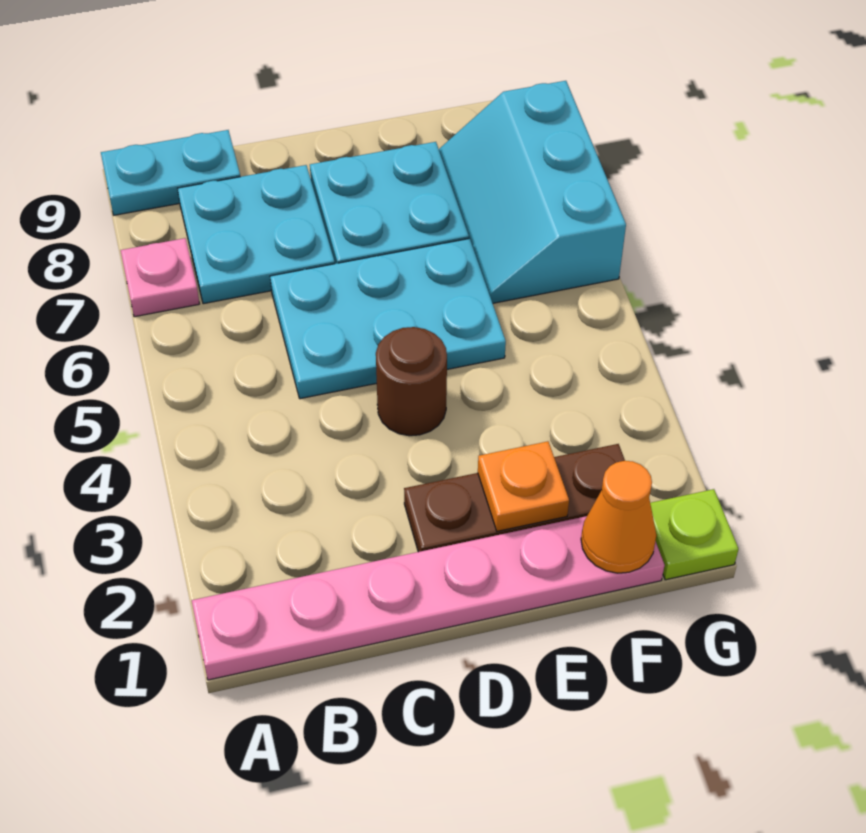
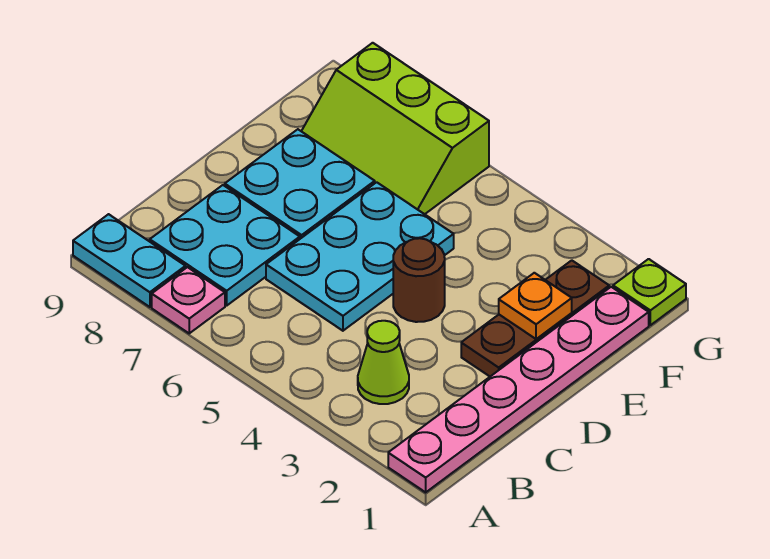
cyan plate A9:B9 level 1 -> cyan plate A8:A9 level 1
none -> lime cone B3 level 1
orange cone F1 level 2 -> none
cyan slope F6:G8 level 1 top G -> lime slope F6:G8 level 1 top G

